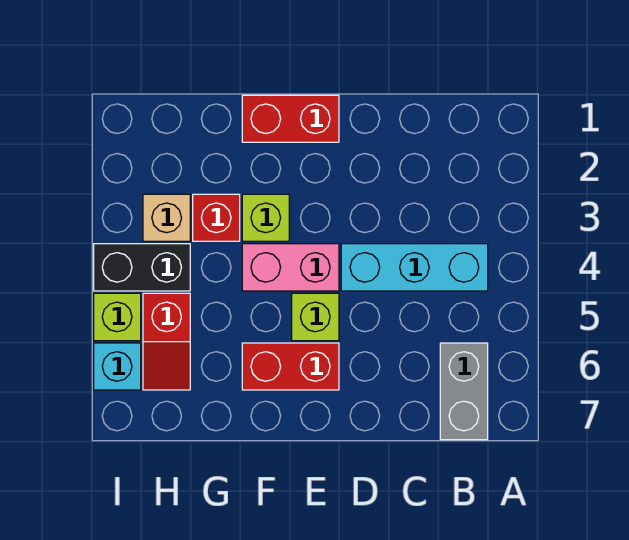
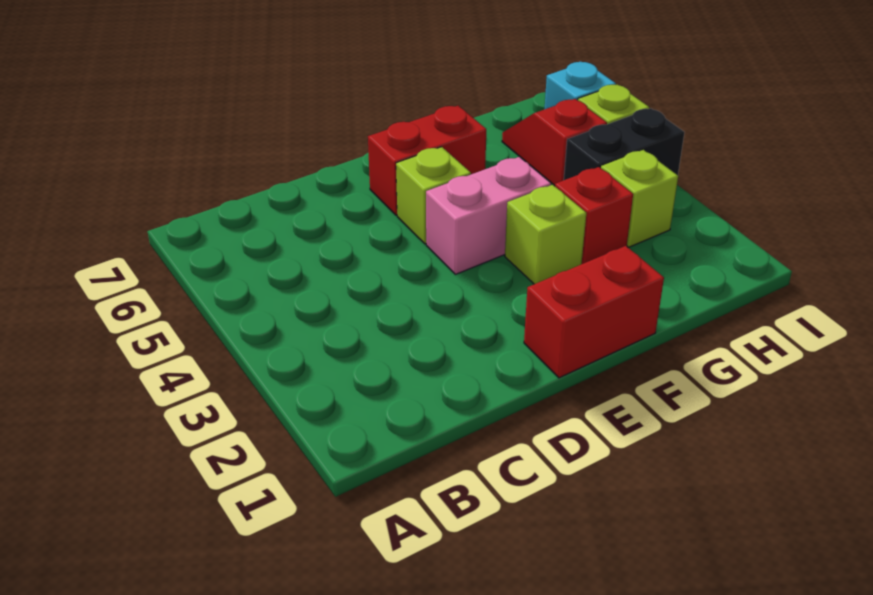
cyan brick B4:D4 level 1 -> none
grey brick B6:B7 level 1 -> none
tan brick H3 level 1 -> lime brick H3 level 1

